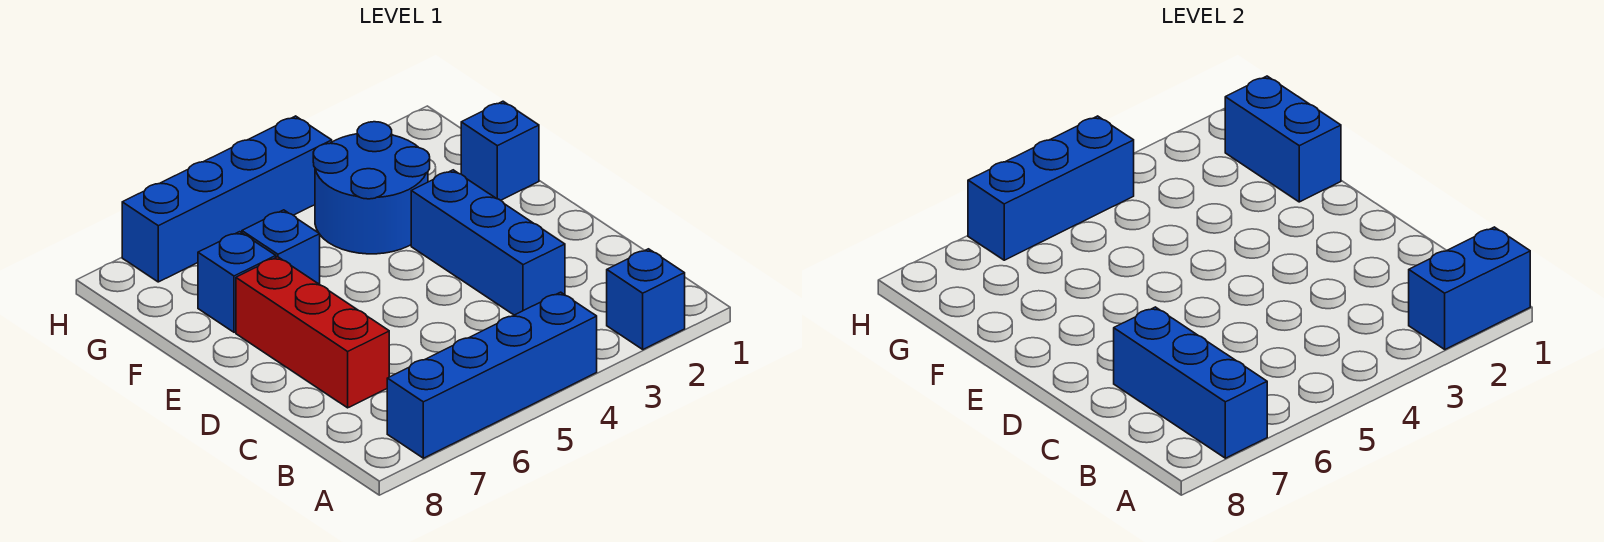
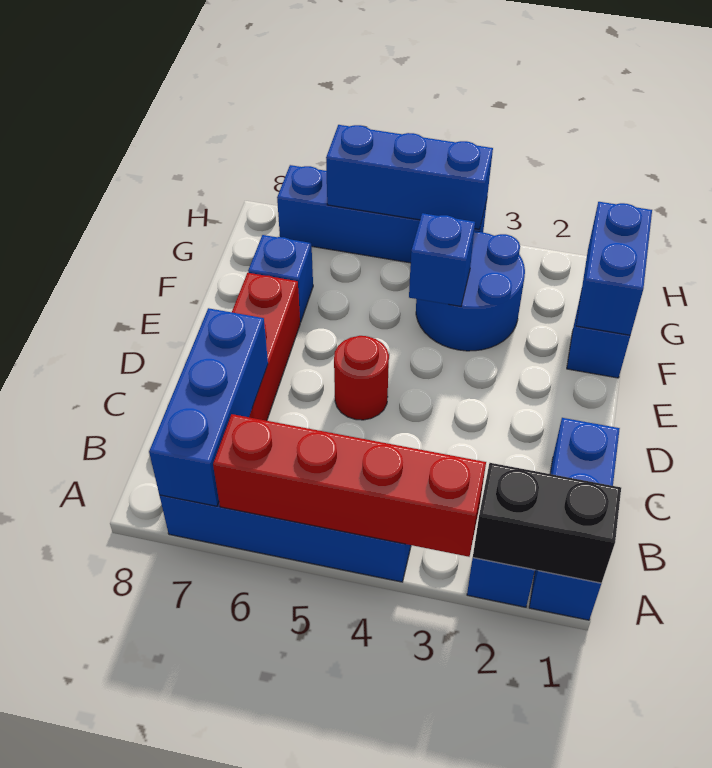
blue brick A1:A2 level 2 -> black brick A1:A2 level 2
none -> red brick A3:A6 level 2
blue brick C3:E3 level 1 -> blue brick A1:C1 level 1
none -> red round brick D5 level 1
blue brick F6 level 1 -> blue brick F4 level 2

